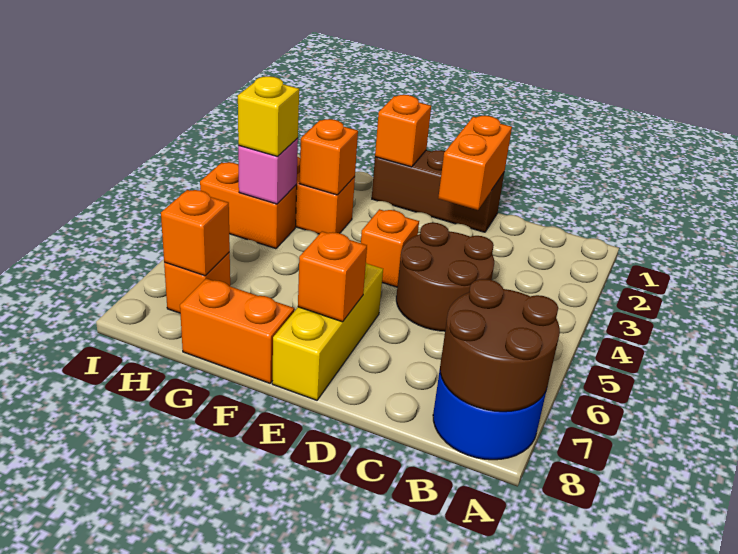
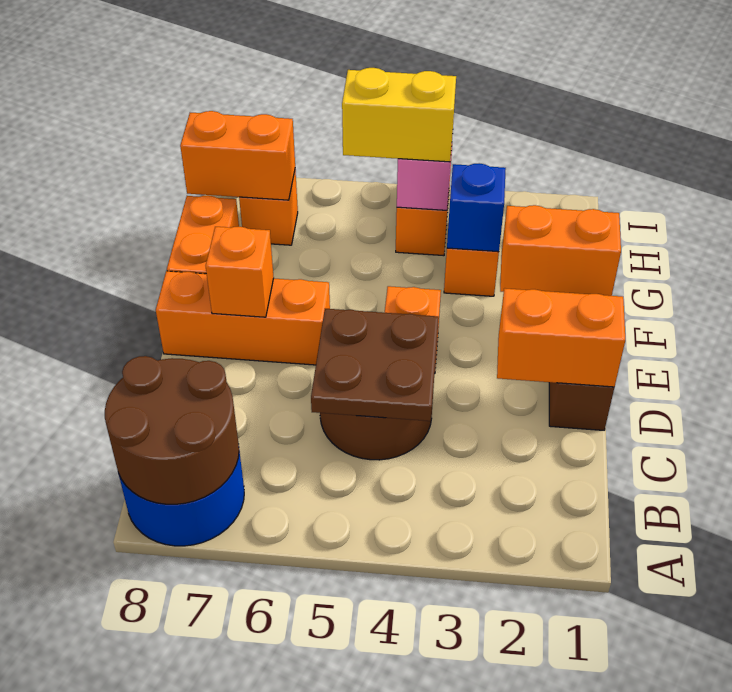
none -> brown plate C4:D5 level 2
yellow brick E6:E8 level 1 -> orange brick E6:E8 level 1
orange brick F1 level 2 -> orange brick F1:F2 level 2
orange brick G3 level 2 -> blue brick G3 level 2
yellow brick H4 level 3 -> yellow brick H4:H5 level 3
orange brick H7 level 2 -> orange brick H7:H8 level 2

